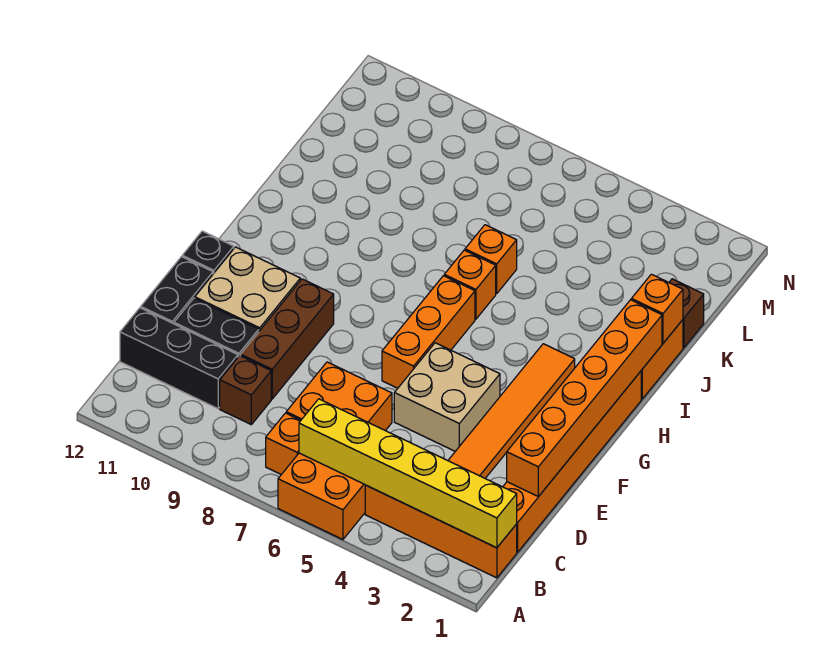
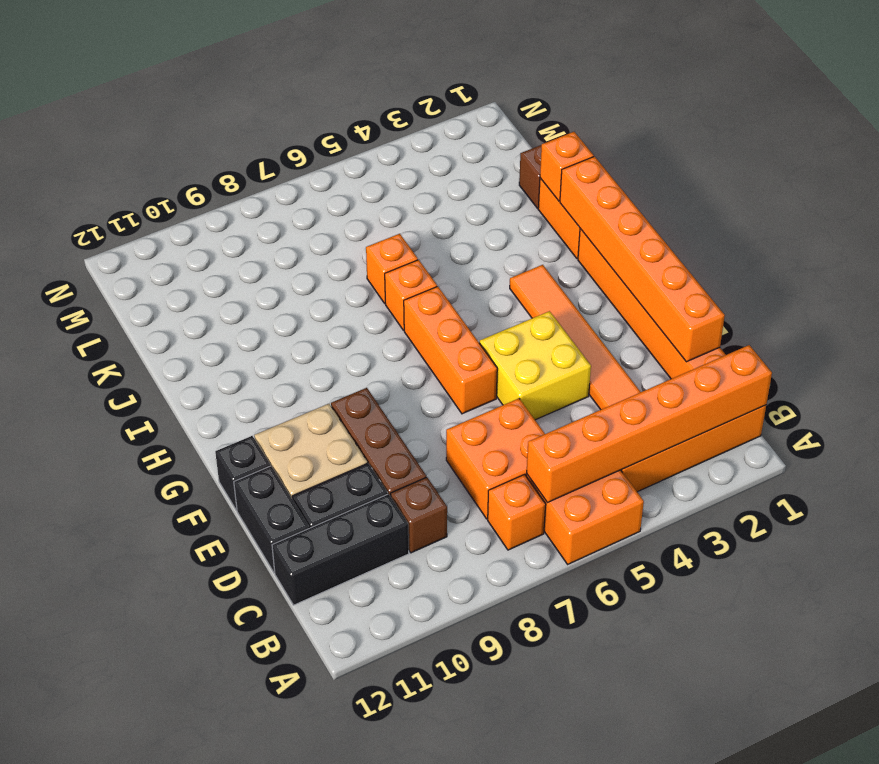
yellow brick B1:B6 level 2 -> orange brick B1:B6 level 2
tan brick E4:F5 level 1 -> yellow brick E4:F5 level 1

